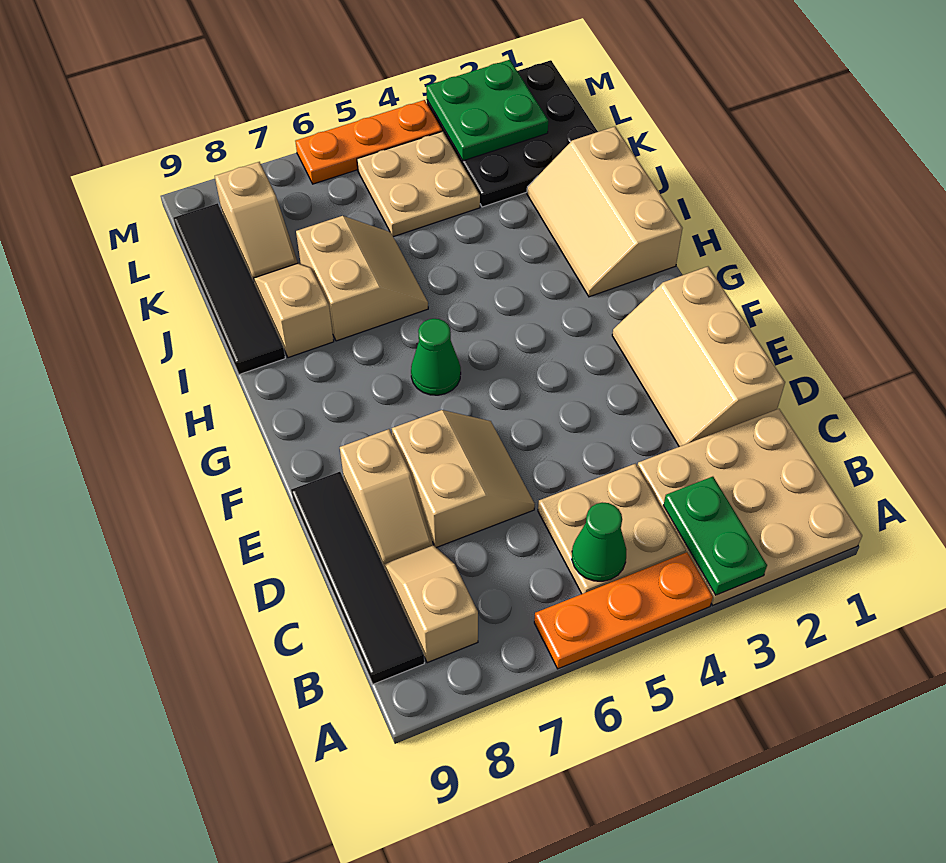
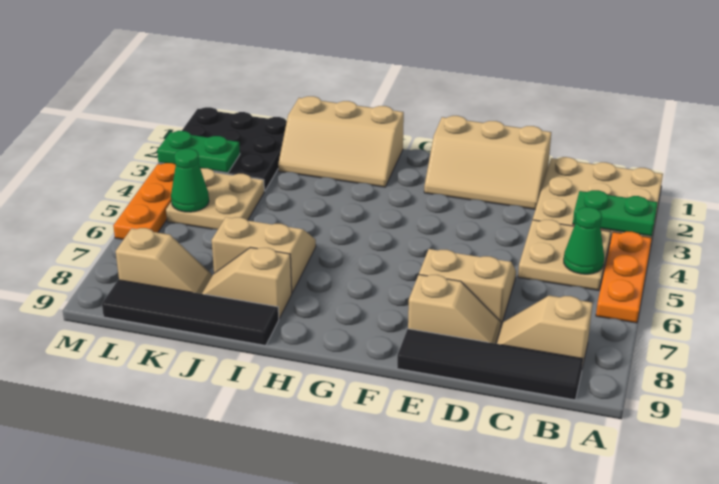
green cone G6 level 1 -> green cone L5 level 2
green plate L2:M3 level 2 -> green plate L3:M3 level 2

